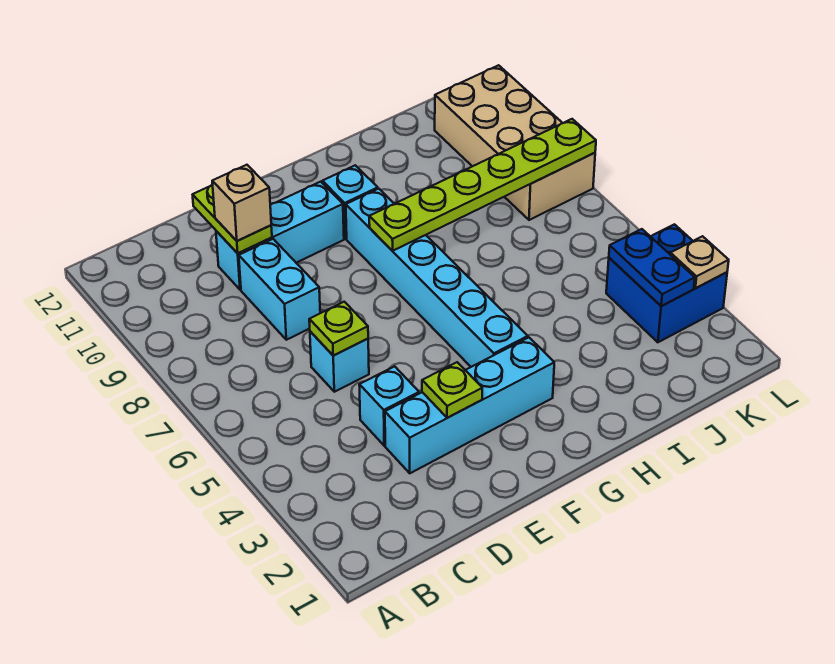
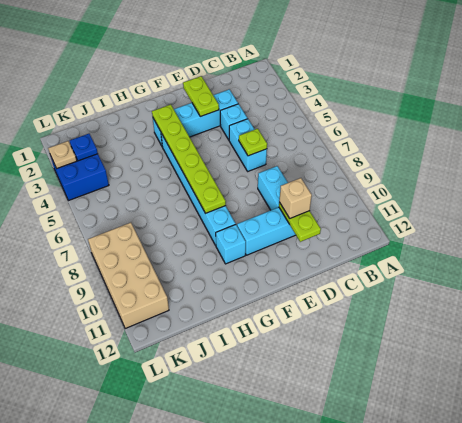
cyan brick D6 level 1 -> cyan brick D5:D6 level 1
lime plate E3 level 2 -> lime plate E2:E3 level 2
lime plate G8:L8 level 2 -> lime plate G3:G8 level 2
blue plate K3:K4 level 2 -> blue plate K3 level 2

